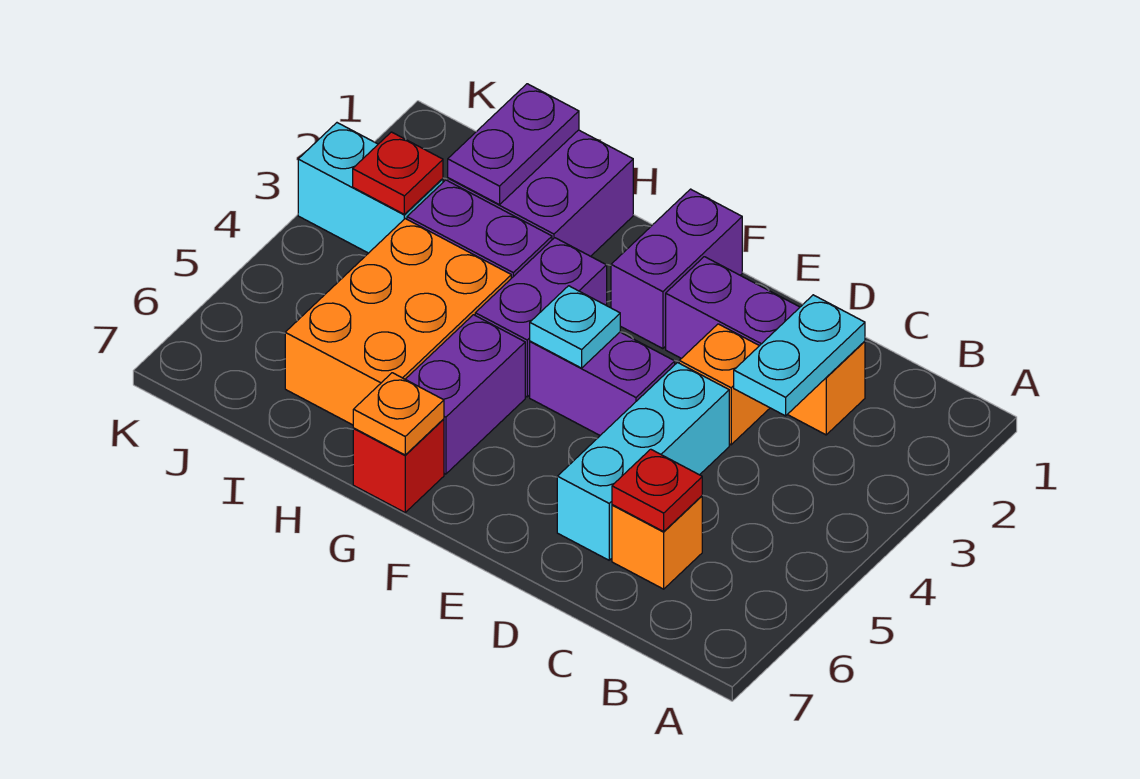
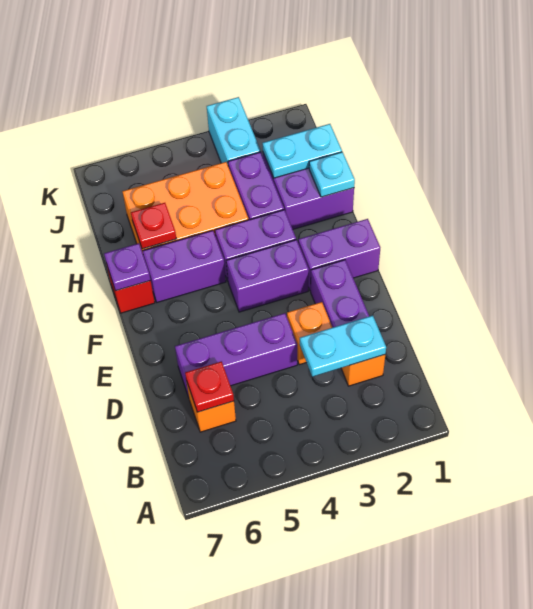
cyan brick D4:D6 level 1 -> purple brick D4:D6 level 1
purple brick E4:F4 level 1 -> purple brick F3:F4 level 1
cyan plate F4 level 2 -> cyan plate H1 level 2
orange plate G7 level 2 -> purple plate G7 level 2
purple plate I1:I2 level 2 -> cyan plate I1:I2 level 2
red plate J3 level 2 -> red plate H6 level 2

